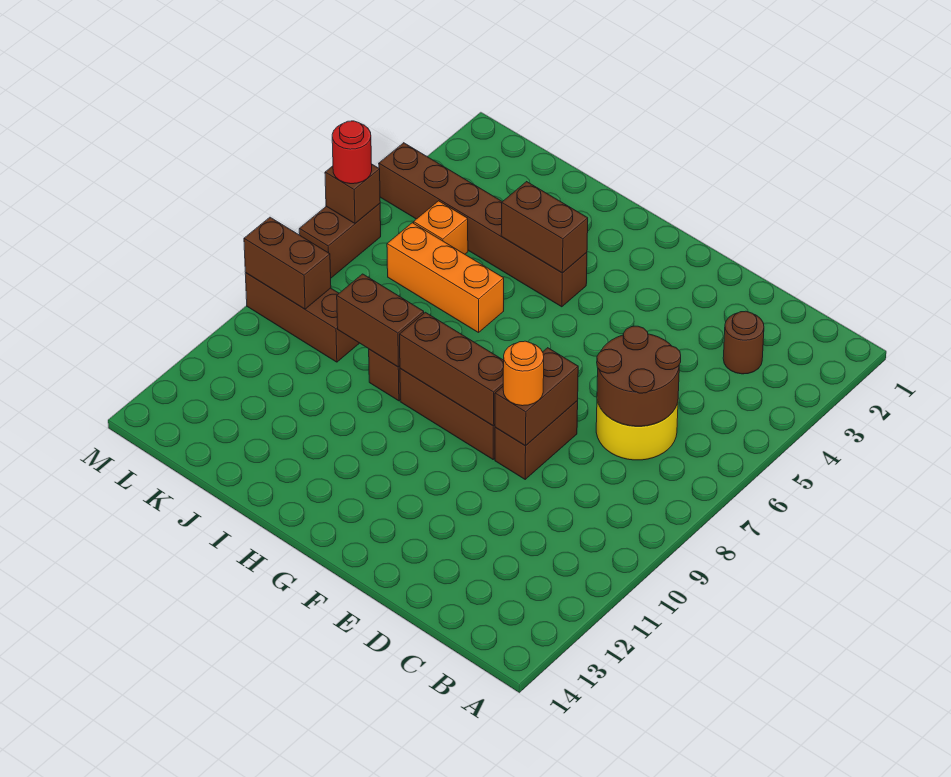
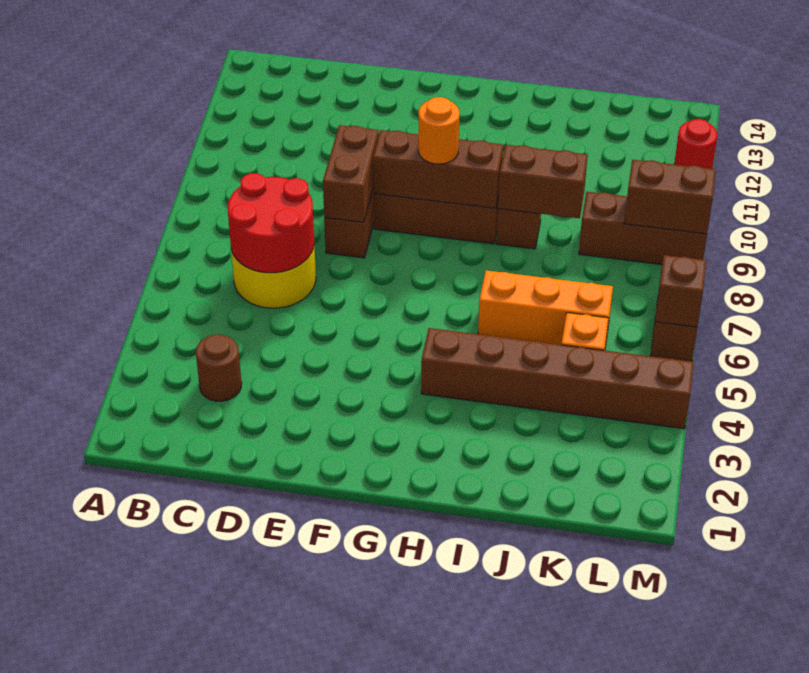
brown round brick C6:D7 level 2 -> red round brick C6:D7 level 2
orange round brick E9 level 3 -> orange round brick G9 level 3
brown brick H4:I4 level 2 -> none
red round brick M6 level 3 -> red round brick M12 level 1

